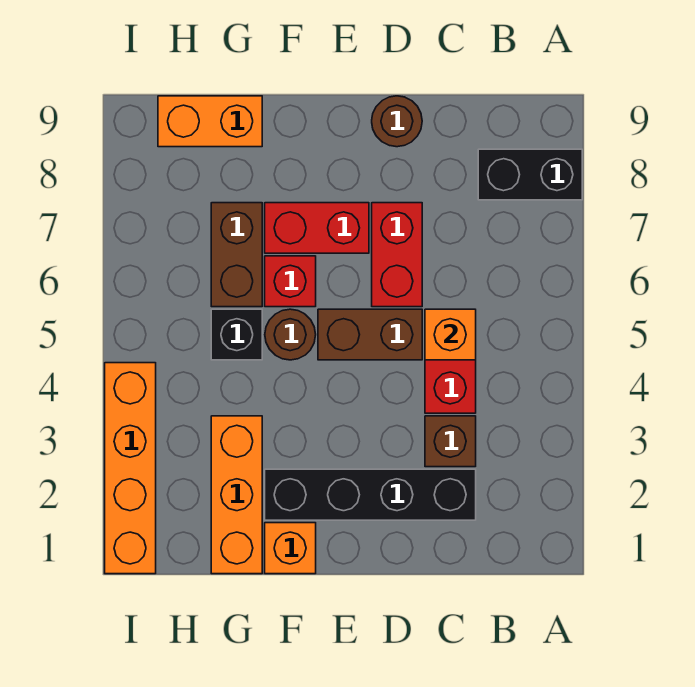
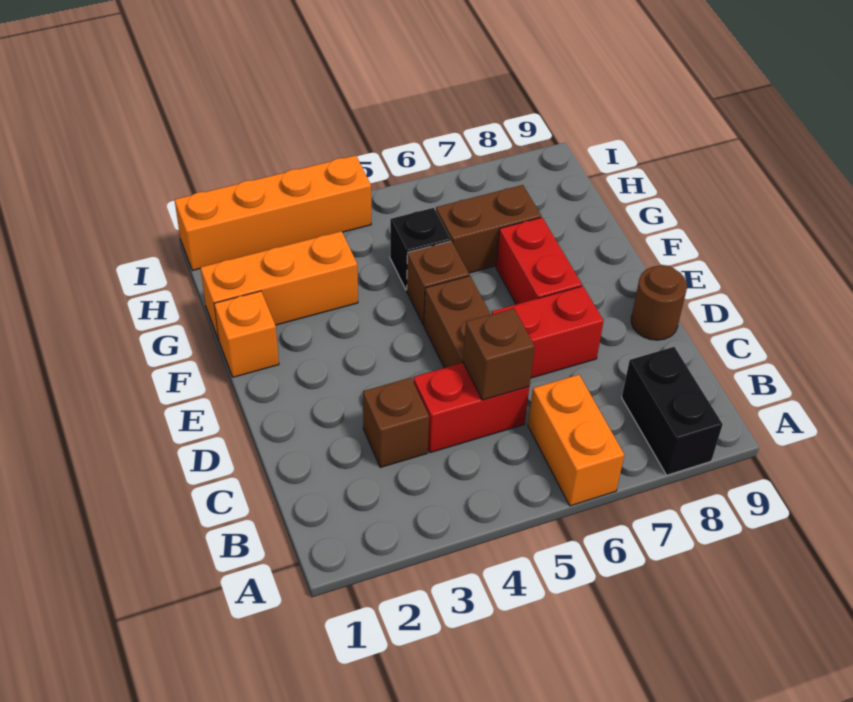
black brick C2:F2 level 1 -> none
orange brick C5 level 2 -> brown brick C5 level 2
brown round brick F5 level 1 -> brown brick F5 level 1
red brick F6 level 1 -> none
orange brick G9:H9 level 1 -> orange brick A6:B6 level 1

